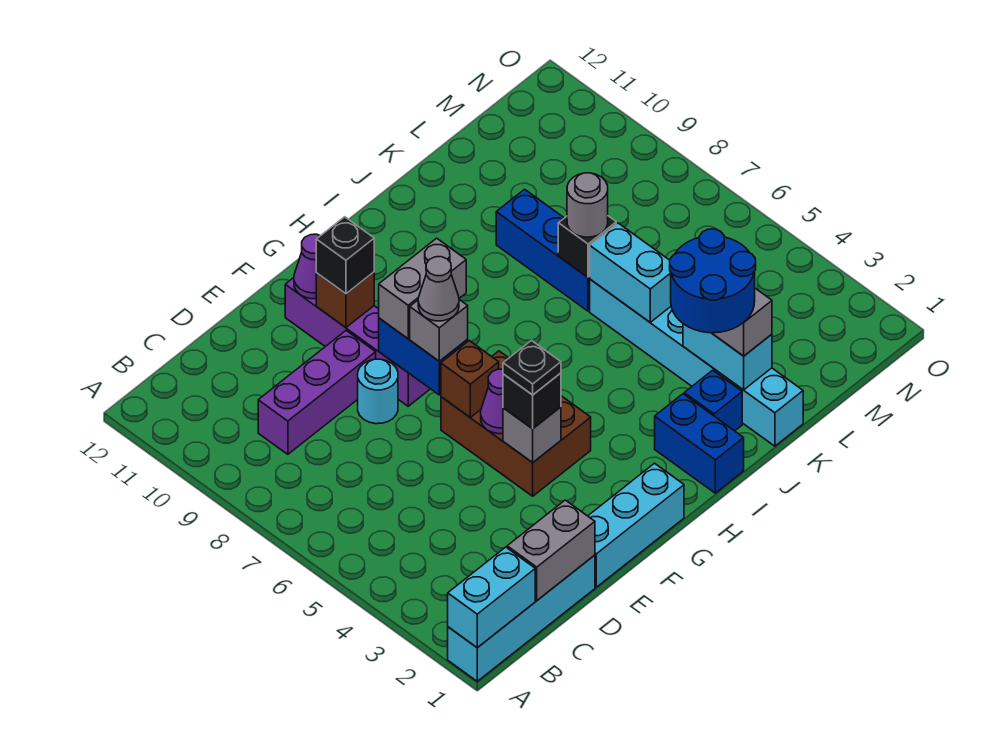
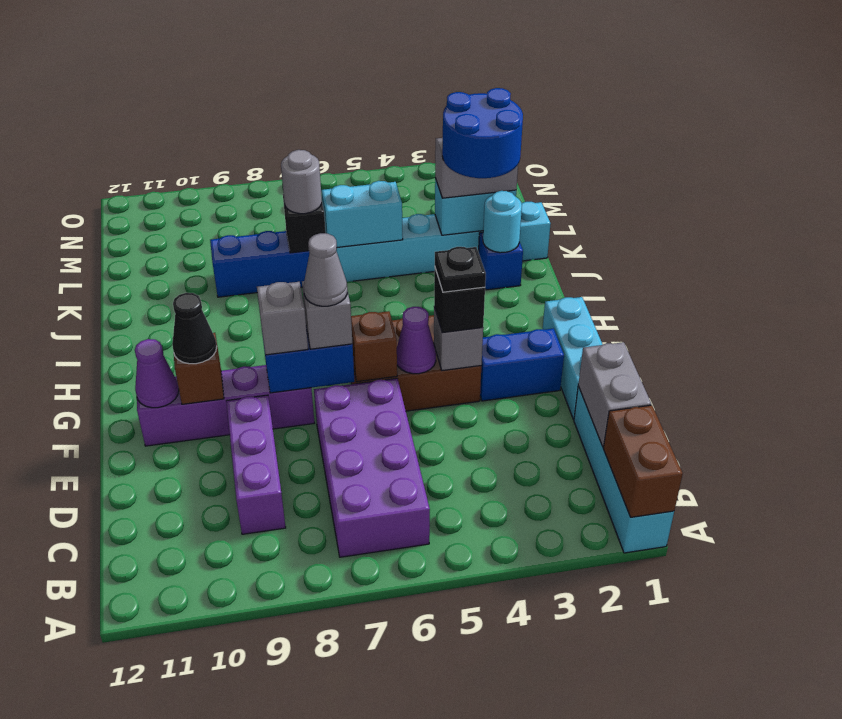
cyan brick A1:B1 level 2 -> brown brick A1:B1 level 2
none -> purple brick B6:E7 level 1
cyan round brick E8 level 1 -> cyan round brick J2 level 2
grey brick F8:G8 level 3 -> grey brick F8 level 3
black brick F10 level 3 -> black cone F10 level 3
blue brick I1:I2 level 1 -> blue brick F2:F3 level 1

